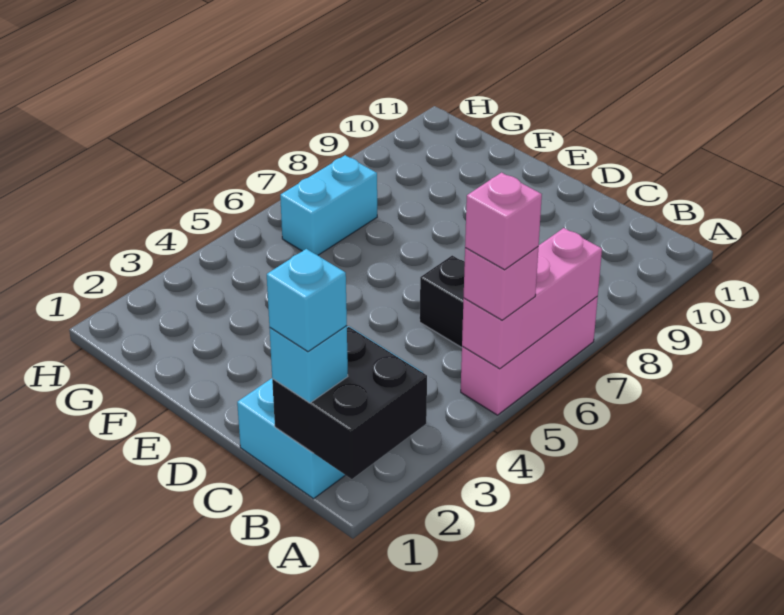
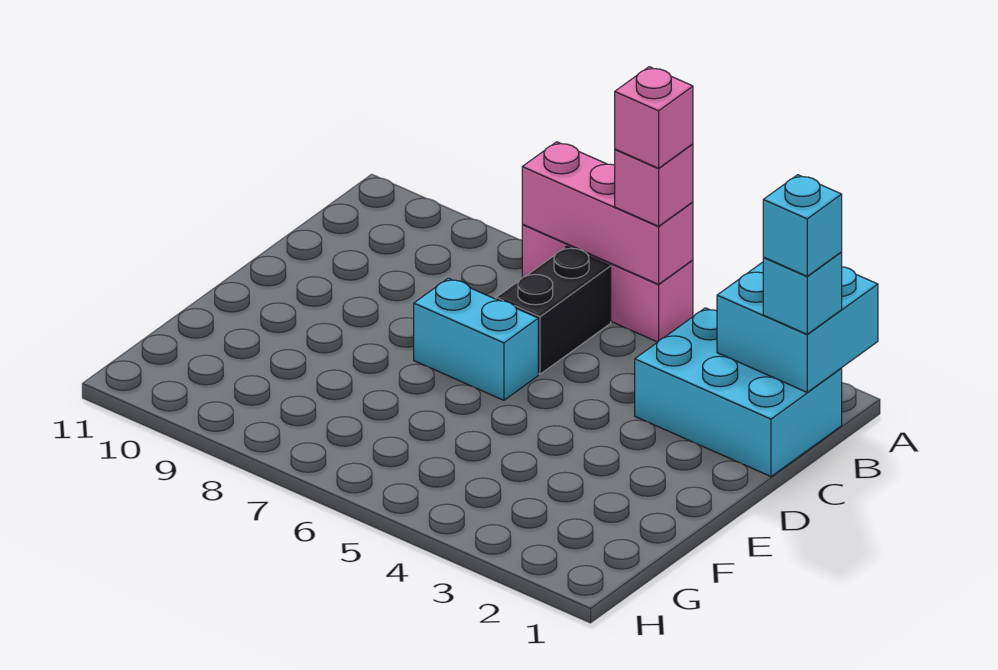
black brick A1:B2 level 2 -> cyan brick A1:B2 level 2
cyan brick G6:G7 level 1 -> cyan brick D6:D7 level 1

